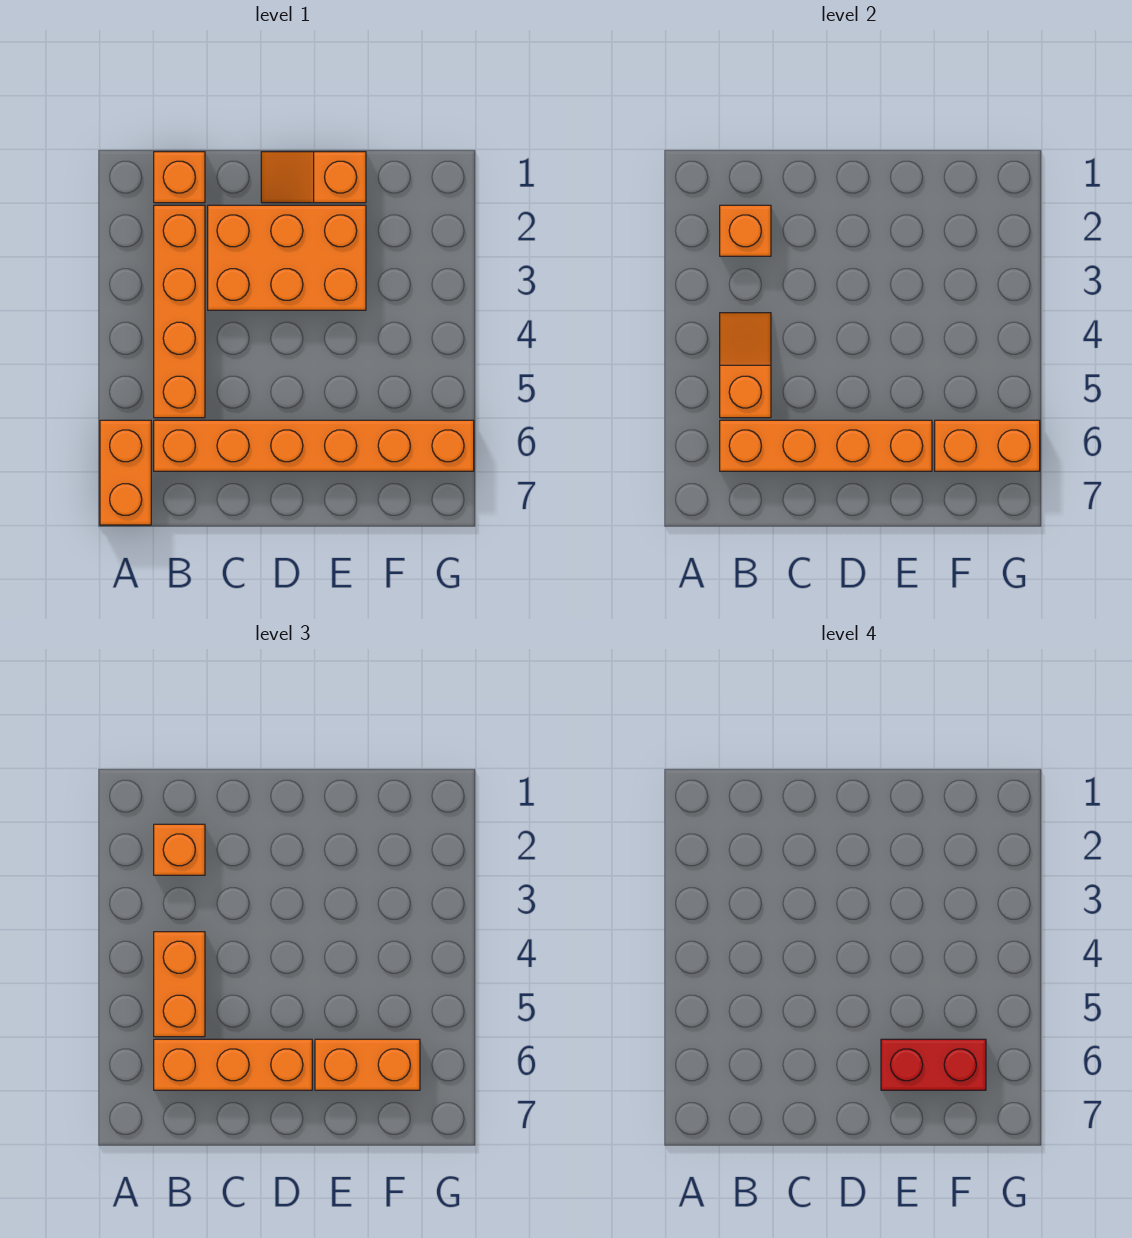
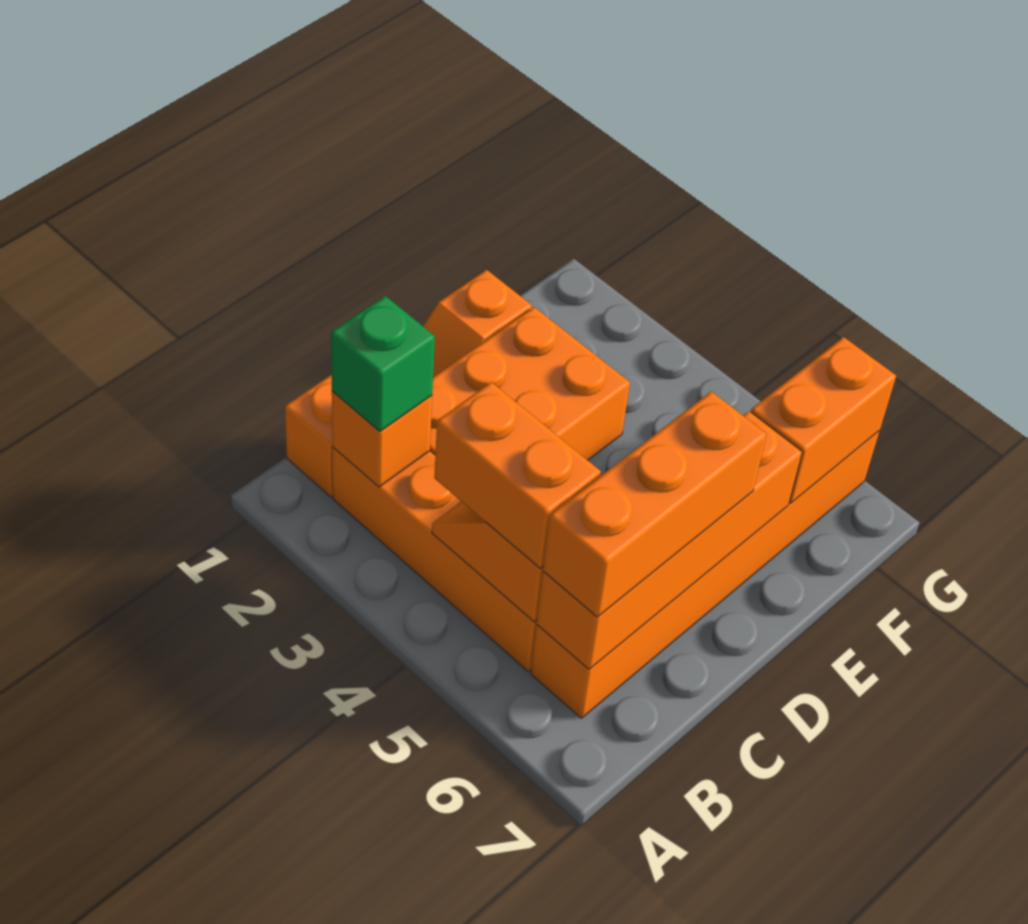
orange brick A6:A7 level 1 -> none
orange brick B2 level 3 -> green brick B2 level 3
orange brick E6:F6 level 3 -> none
red brick E6:F6 level 4 -> none

